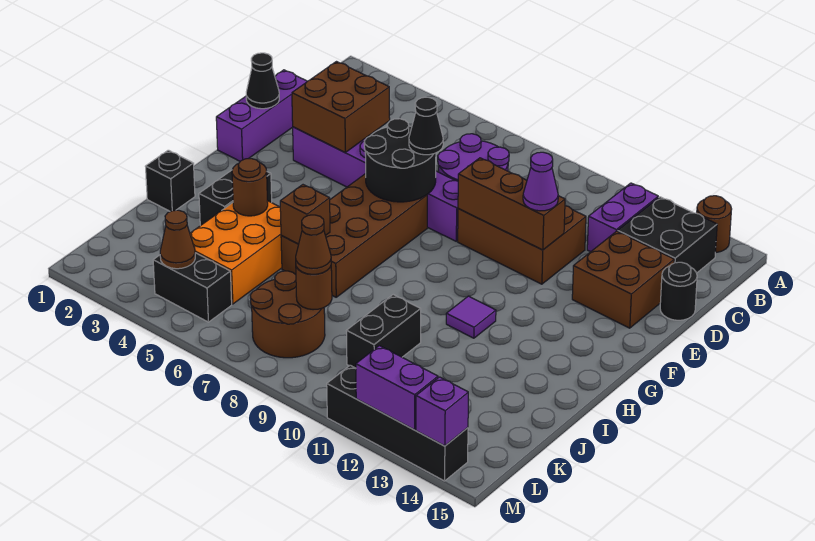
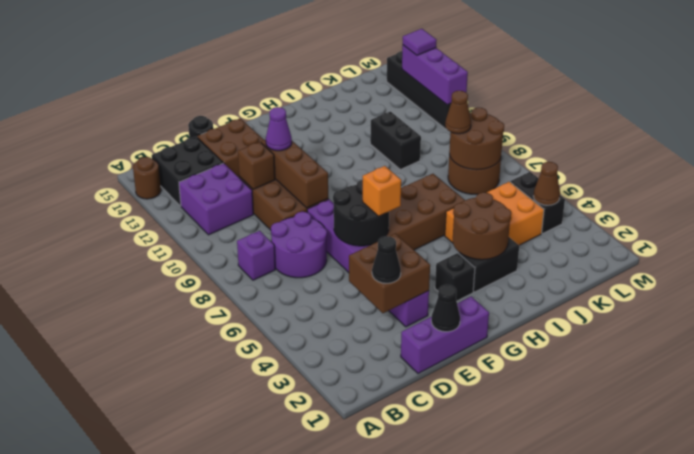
purple brick B12:C12 level 1 -> purple brick B11:C12 level 1
black cone E7 level 3 -> black cone D3 level 3
none -> orange brick F6 level 3
purple tile H11 level 1 -> purple tile M13 level 3
black brick I1 level 1 -> black brick G3 level 1
brown round brick I4 level 2 -> brown round brick H3:I4 level 2
brown brick I6 level 2 -> brown brick D11 level 2
black brick J10:K10 level 1 -> black brick J10:J11 level 1
brown round brick K8 level 2 -> brown round brick K7:L8 level 2
purple brick M12:M13 level 2 -> purple brick M11:M13 level 2
purple brick M14 level 2 -> purple brick B8 level 1

